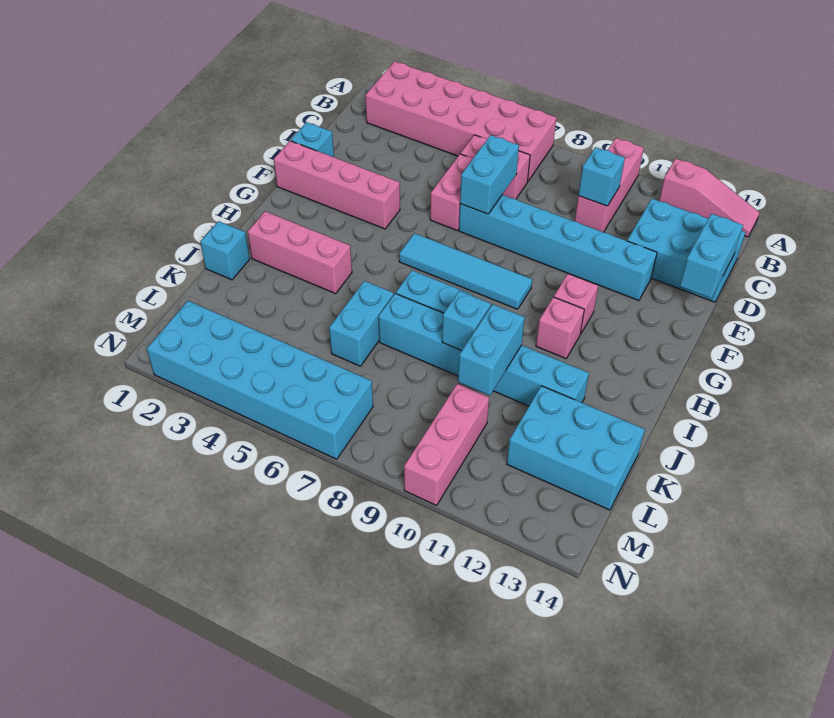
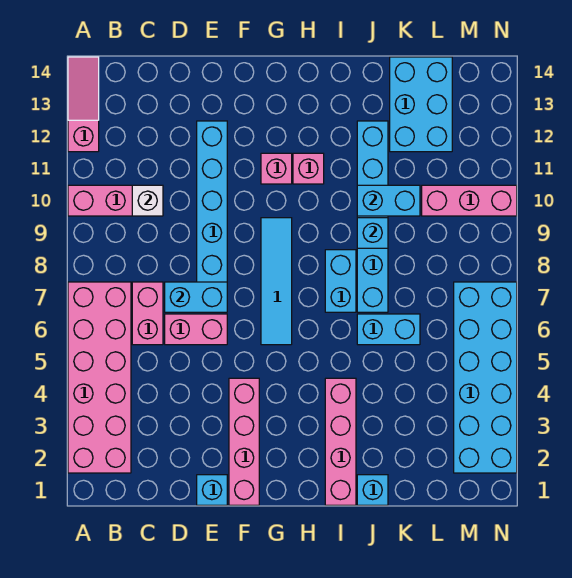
cyan brick C10 level 2 -> white brick C10 level 2
cyan brick C12:D14 level 1 -> none
cyan brick D14:E14 level 2 -> none
pink brick I2:I4 level 1 -> pink brick I1:I4 level 1

